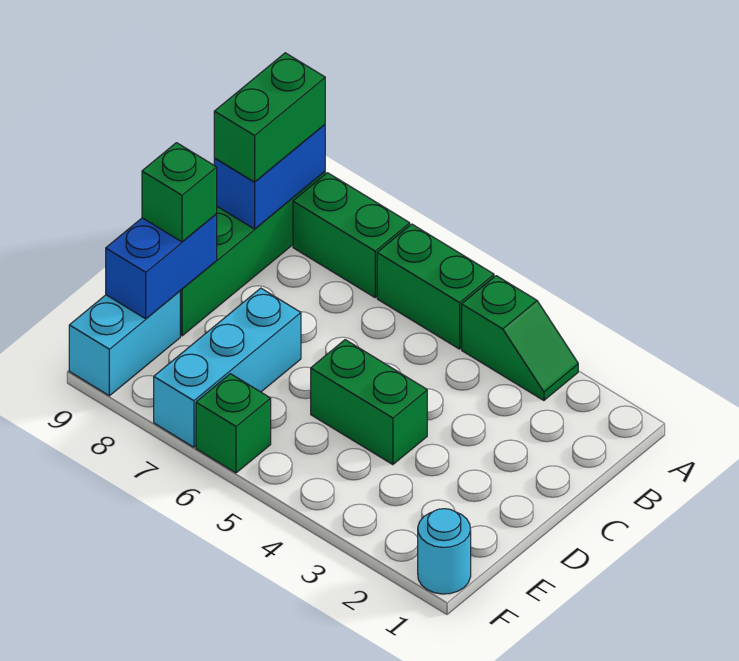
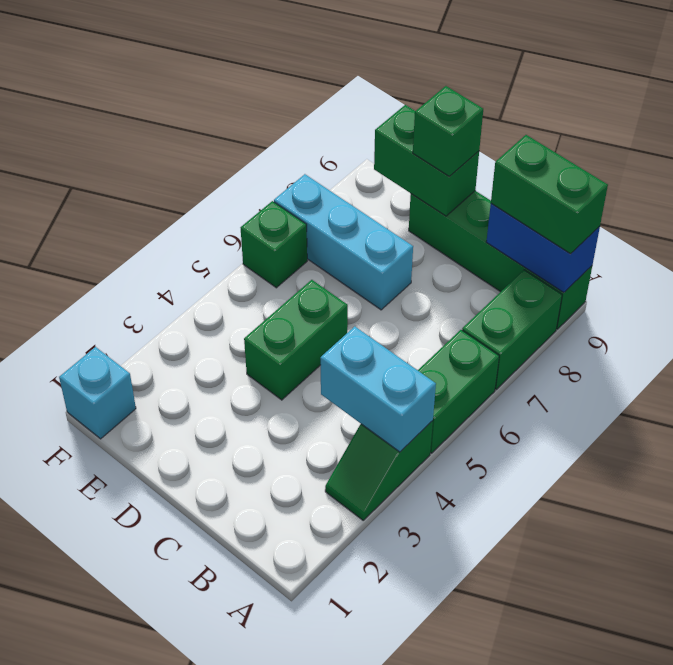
blue brick D9:E9 level 2 -> green brick D9:E9 level 2
cyan brick E9:F9 level 1 -> cyan brick A4:B4 level 2
cyan round brick F1 level 1 -> cyan brick F1 level 1

